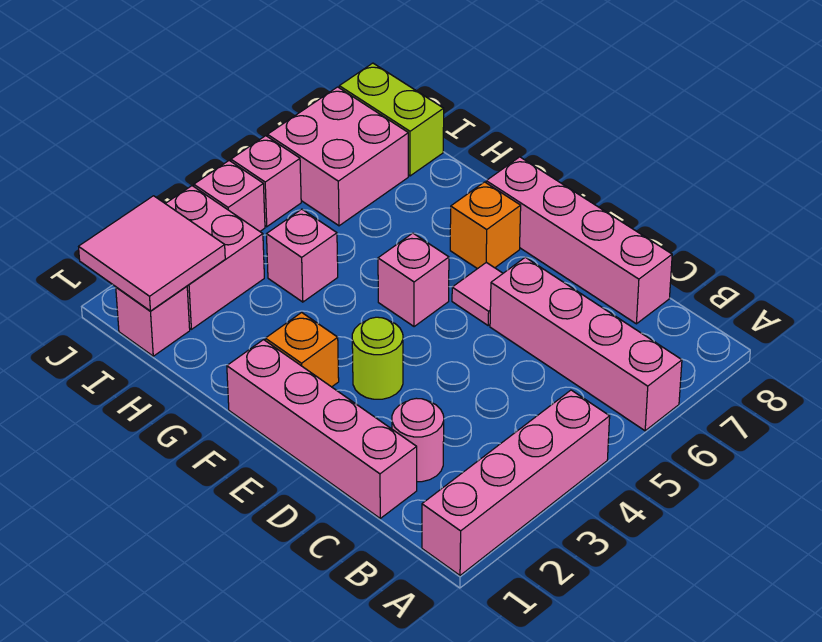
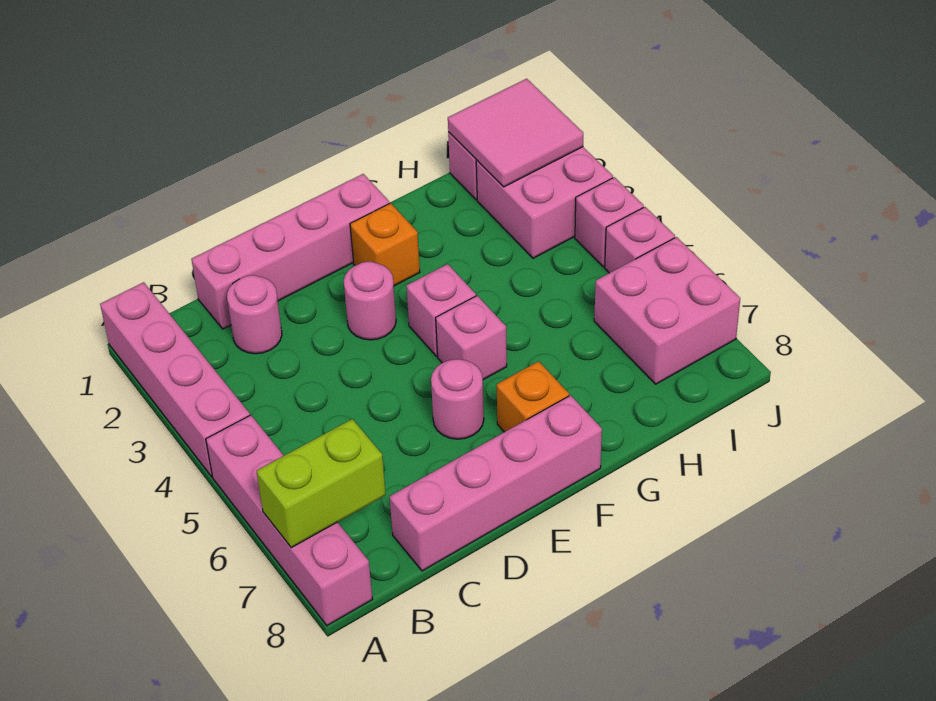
pink brick A6:D6 level 1 -> pink brick A5:A8 level 1
lime round brick E3 level 1 -> pink round brick E3 level 1
pink tile E6 level 1 -> pink round brick E6 level 1
pink brick H4 level 1 -> pink brick F4 level 1
lime brick I8:J8 level 1 -> lime brick A7:B7 level 2

